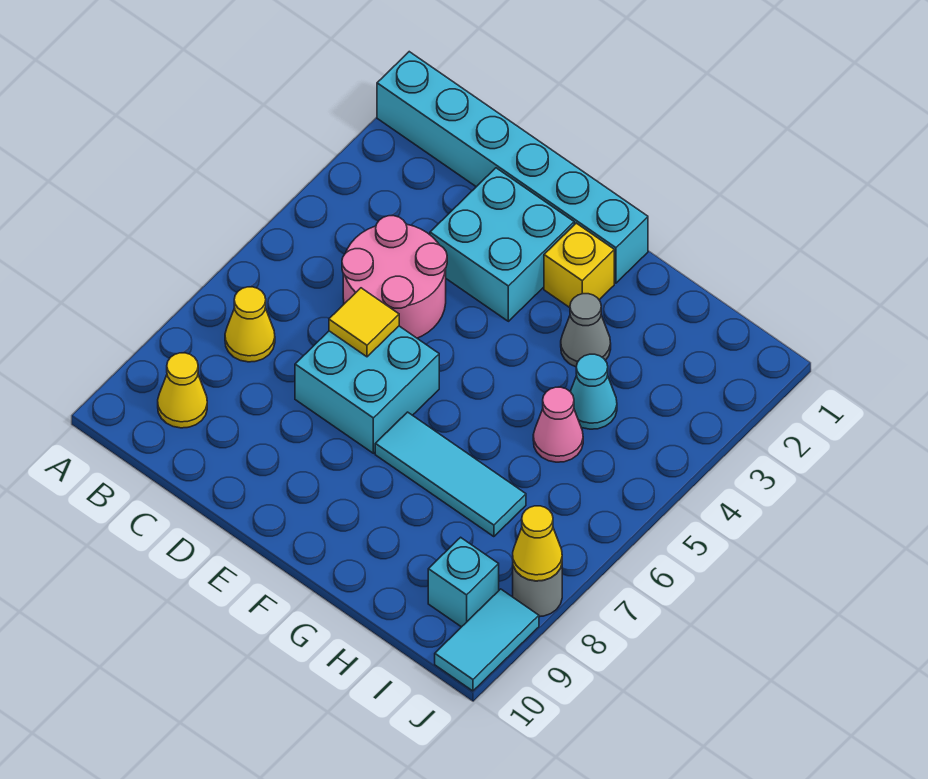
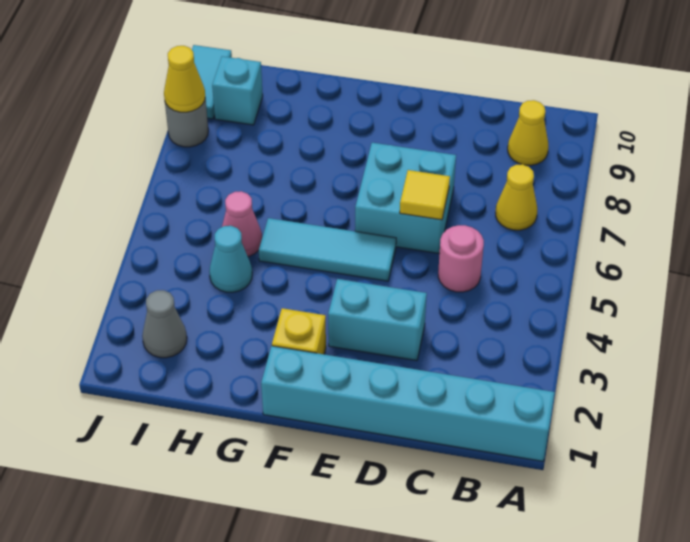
pink round brick C4:D5 level 1 -> pink round brick C5 level 1
cyan brick D2:E3 level 1 -> cyan brick D3:E3 level 1
cyan tile F7:H7 level 1 -> cyan tile E5:G5 level 1
grey cone G3 level 1 -> grey cone I2 level 1

